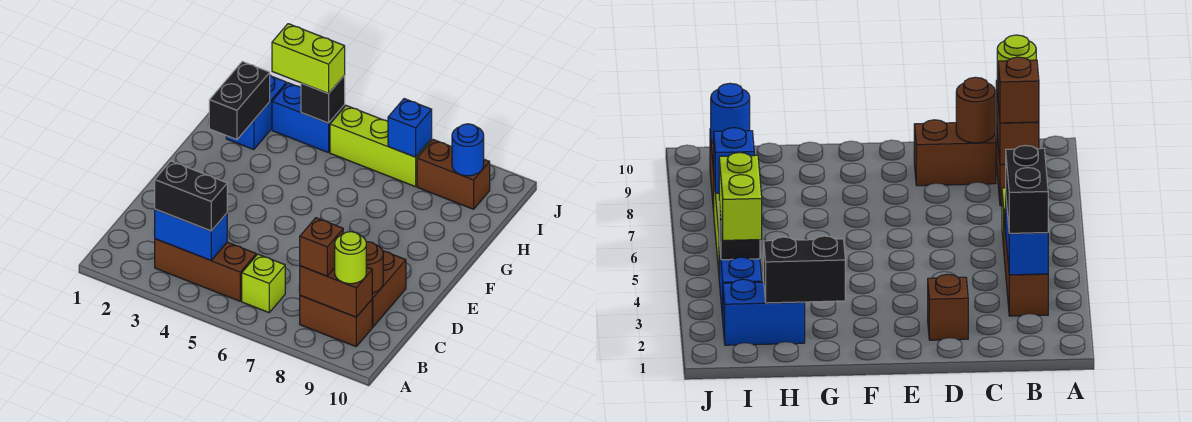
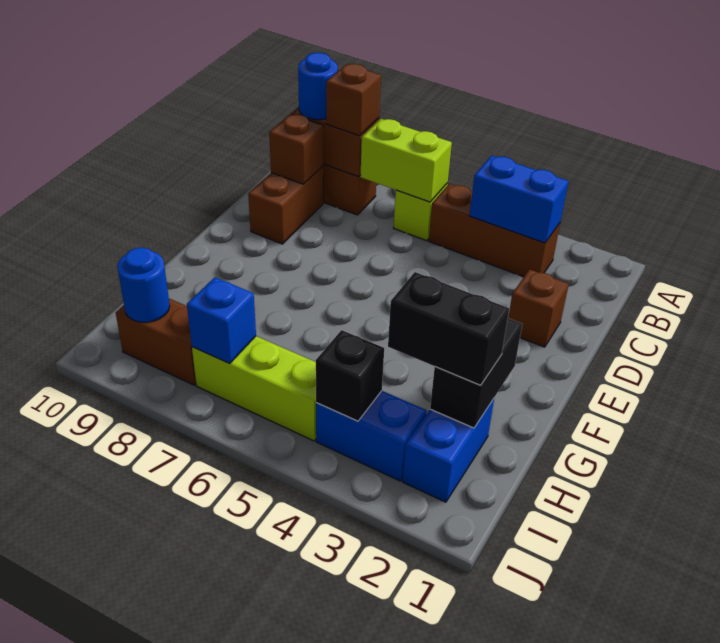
black brick B3:B4 level 3 -> black brick H2:H3 level 3
lime round brick B9 level 3 -> blue round brick B9 level 3
brown round brick C9 level 2 -> brown brick C9 level 2
lime brick I3:I4 level 3 -> lime brick B6:B7 level 2

